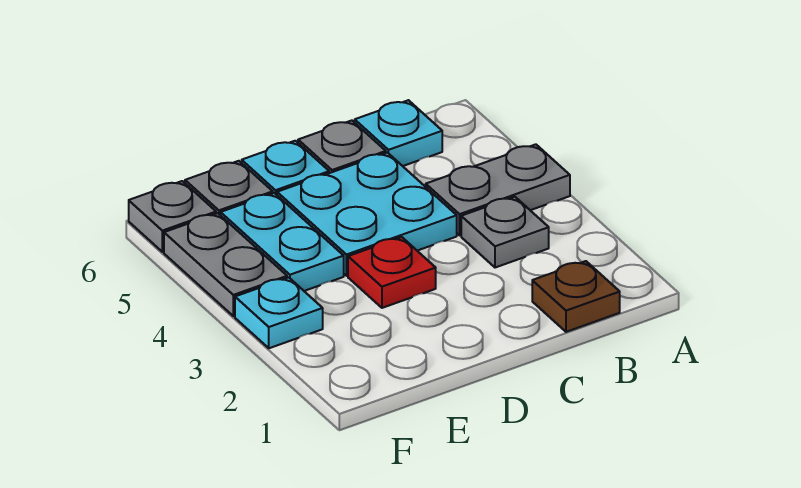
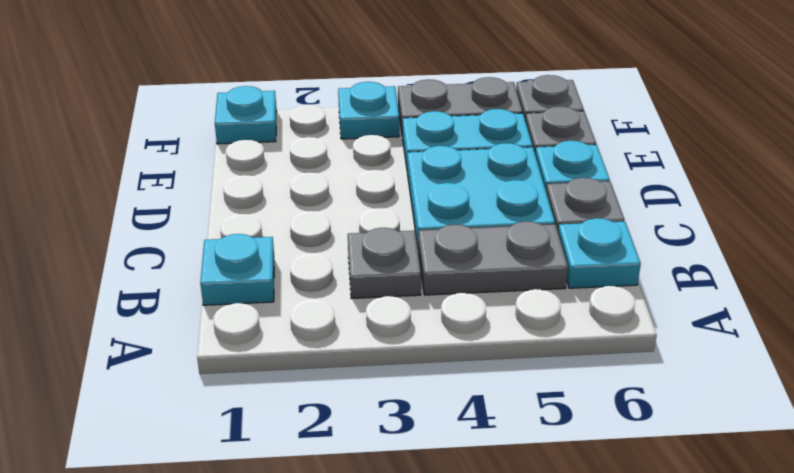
grey plate A4:B4 level 1 -> grey plate B4:B5 level 1
brown plate B1 level 1 -> cyan plate B1 level 1
red plate D3 level 1 -> none
none -> cyan plate F1 level 1

